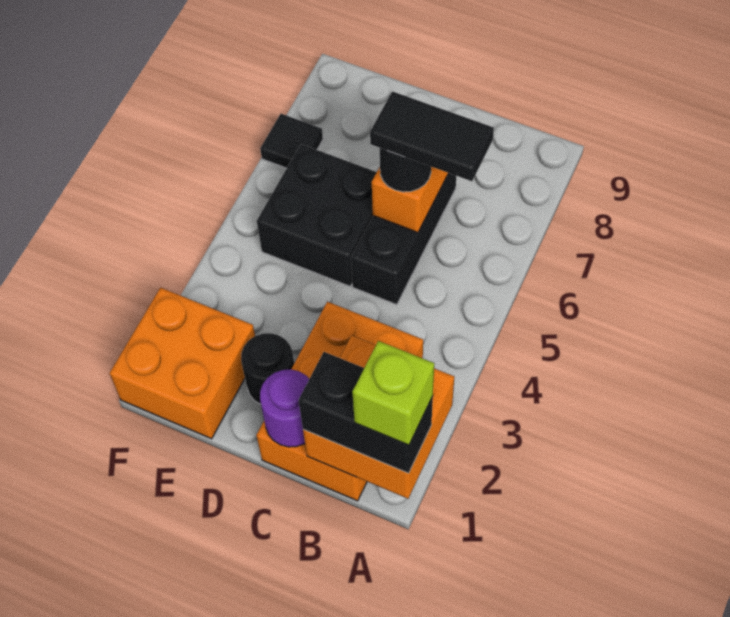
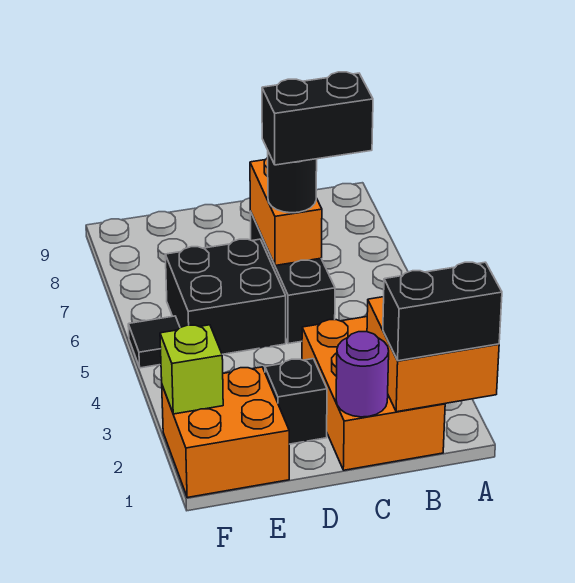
lime brick A1 level 4 -> lime brick F2 level 2
black tile B6:C6 level 4 -> black brick B6:C6 level 4
black round brick D2 level 1 -> black brick D2 level 1
black tile F7 level 1 -> black tile F5 level 1

